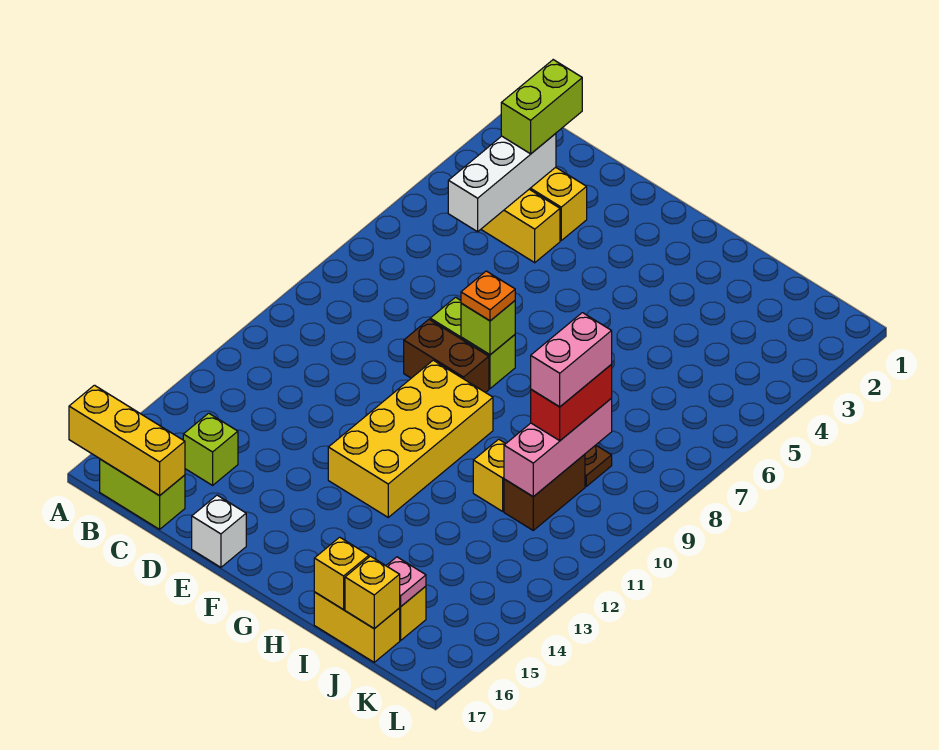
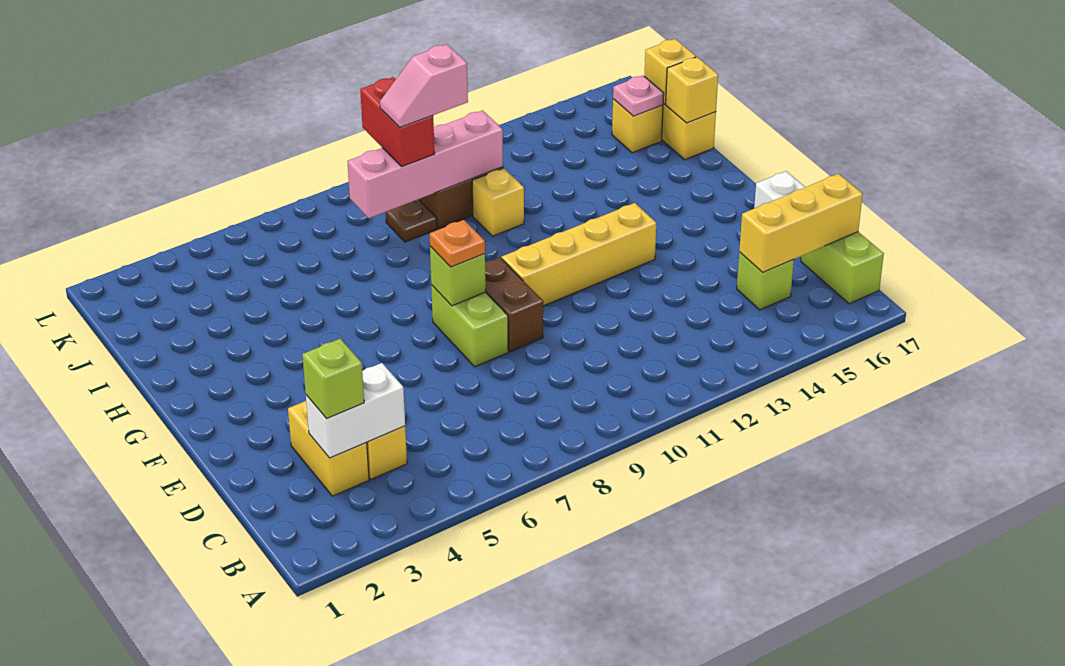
yellow brick A17:C17 level 2 -> yellow brick C15:C17 level 2
lime brick C2:C3 level 3 -> lime brick C3 level 3
white brick C3:C5 level 2 -> white brick C3:C4 level 2
yellow brick F10:G13 level 1 -> yellow brick F10:F13 level 1
pink brick J9:J11 level 2 -> pink brick J8:J11 level 2
red brick J9:J10 level 3 -> red brick J9:K9 level 3
pink brick J9:J10 level 4 -> pink slope J9:J10 level 4 top 10

